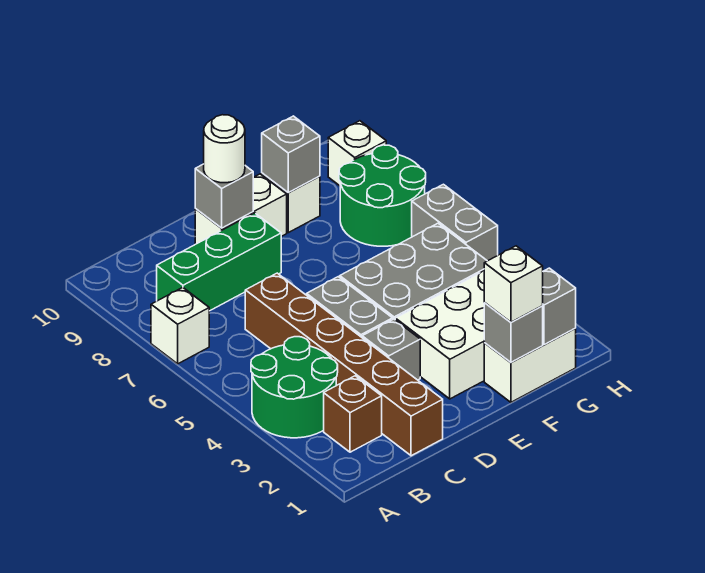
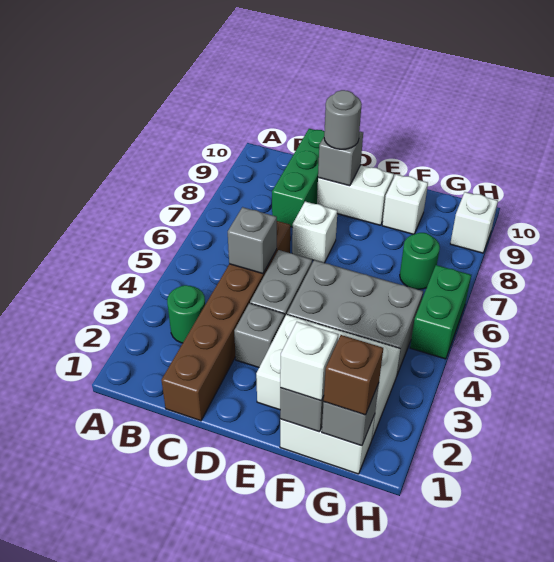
green round brick A3:B4 level 1 -> green round brick B3 level 1
white brick A7 level 1 -> white brick D7 level 1
brown brick B2 level 1 -> brown brick G1 level 3
green brick B8:D8 level 1 -> green brick C8:C10 level 1
white round brick D9 level 3 -> grey round brick D9 level 3
grey brick F9 level 2 -> grey brick C5 level 2
green round brick G7:H8 level 1 -> green round brick G7 level 1
grey brick H5:H6 level 1 -> green brick H5:H6 level 1

